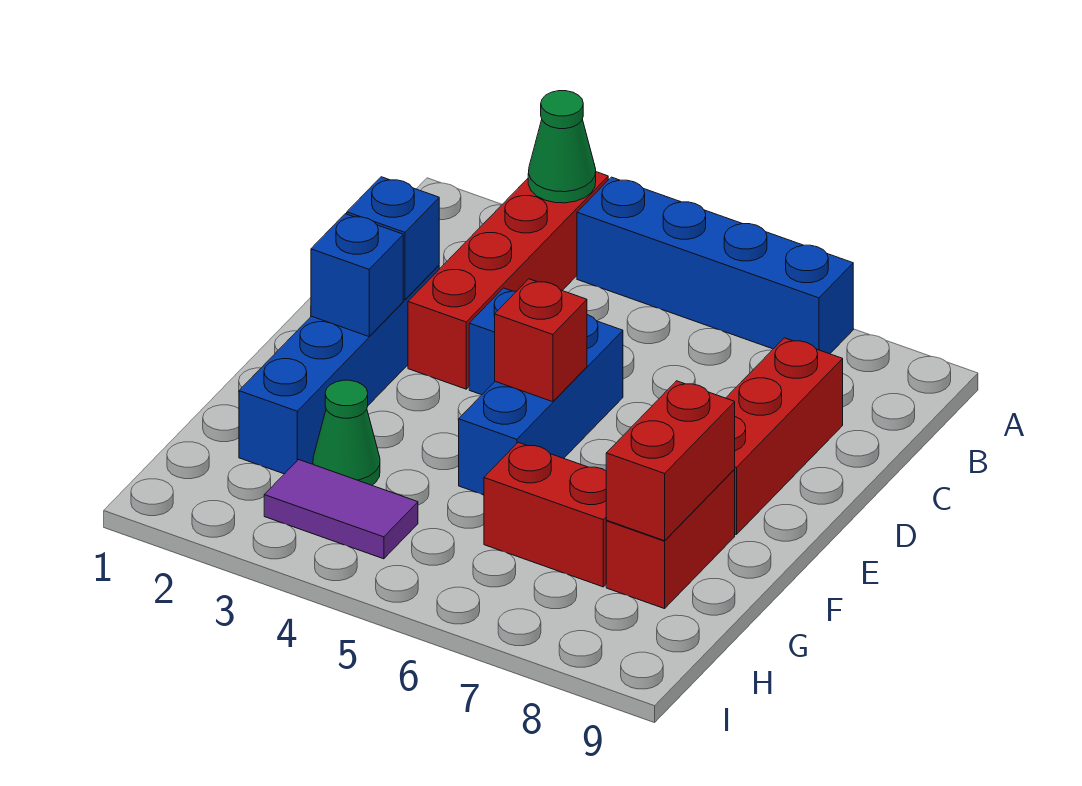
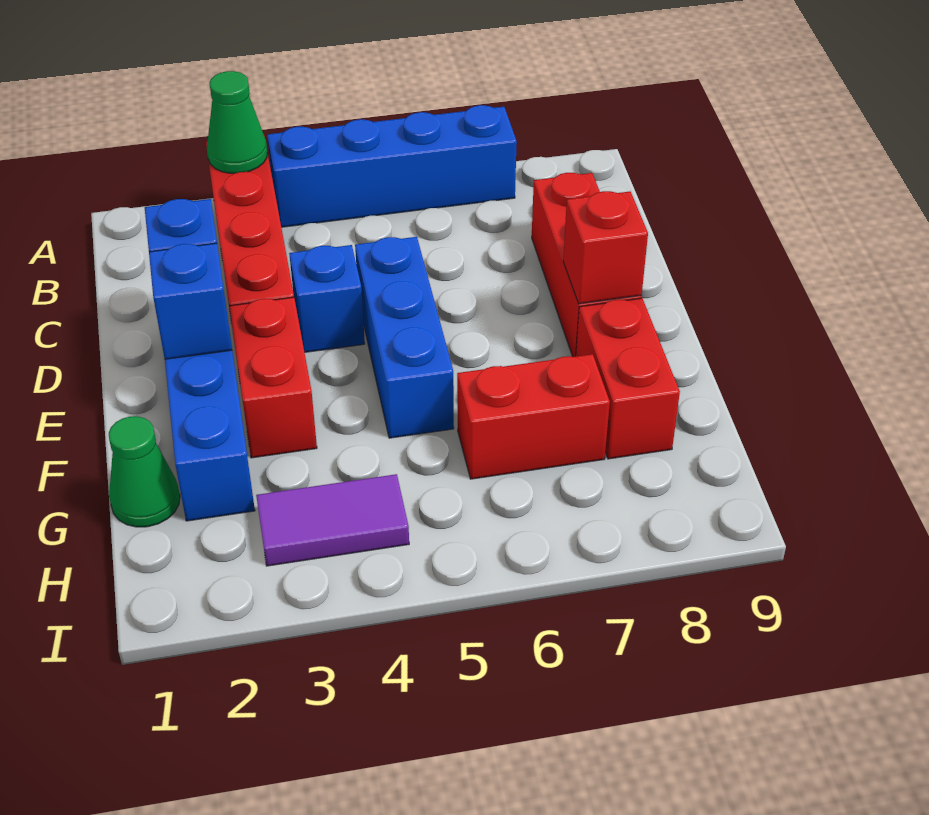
red brick E5 level 2 -> red brick E8 level 2
red brick F8:G8 level 2 -> red brick E3:F3 level 1
green cone G3 level 1 -> green cone G1 level 1

